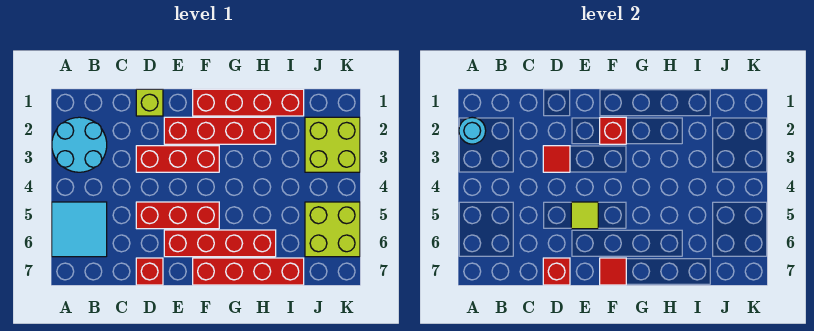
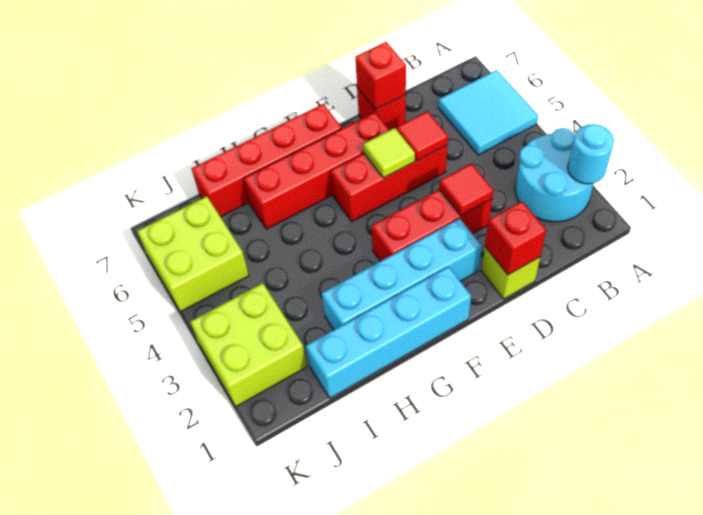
red brick E2:H2 level 1 -> cyan brick E2:H2 level 1
red brick F1:I1 level 1 -> cyan brick F1:I1 level 1
red brick F2 level 2 -> red brick D1 level 2
red tile F7 level 2 -> red tile D5 level 2

